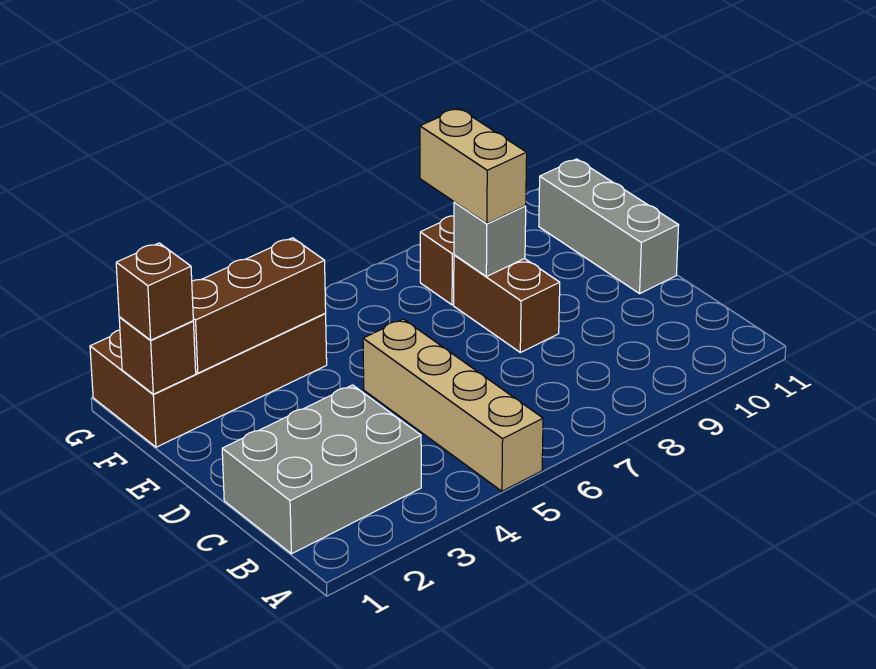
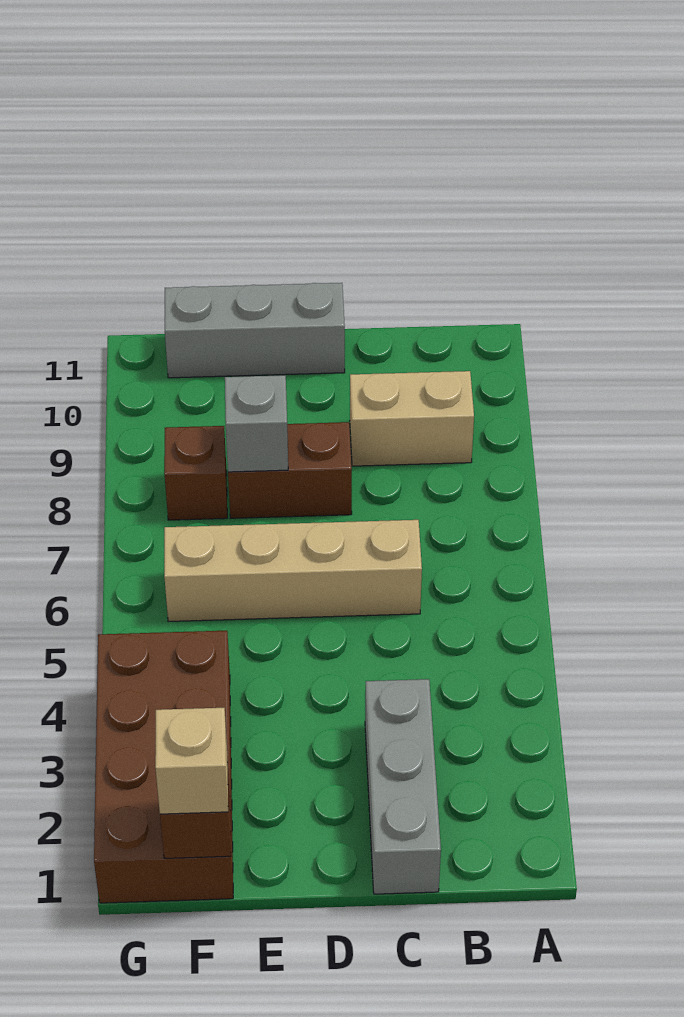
tan brick A5:D5 level 1 -> tan brick C6:F6 level 1
grey brick B1:C3 level 1 -> grey brick C1:C3 level 1
tan brick E8:F8 level 3 -> tan brick B9:C9 level 1
brown brick F1 level 3 -> tan brick F1 level 3
brown brick F2:F4 level 2 -> none

